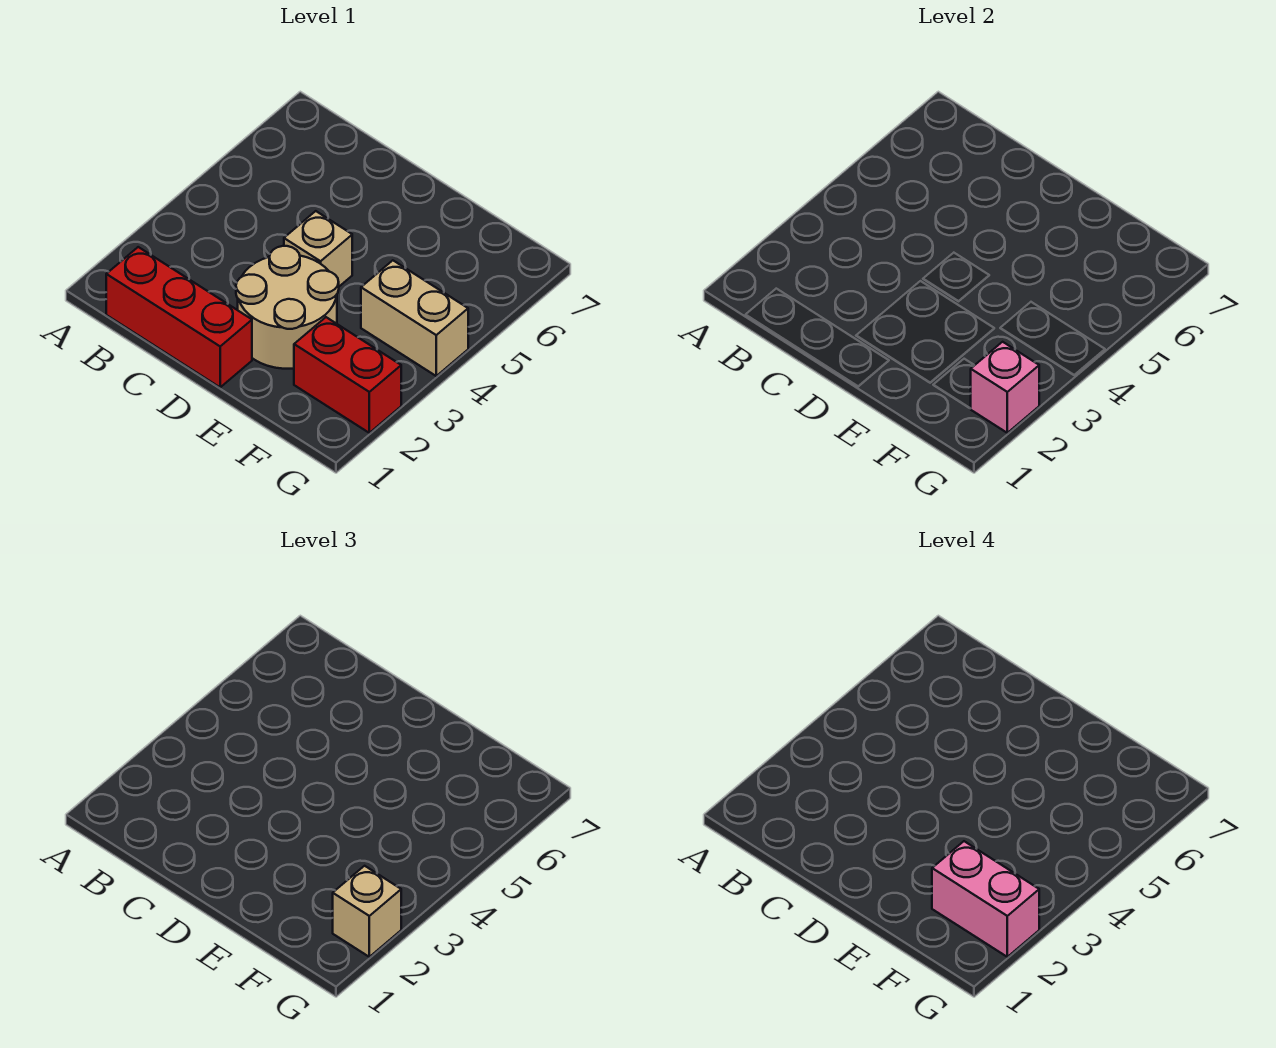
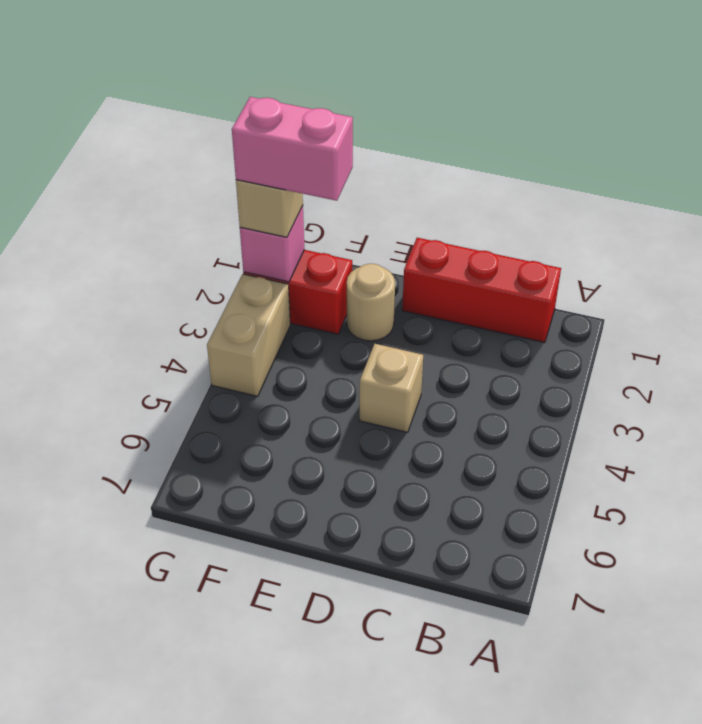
tan round brick D2:E3 level 1 -> tan round brick E2 level 1
tan brick F4:G4 level 1 -> tan brick G3:G4 level 1

